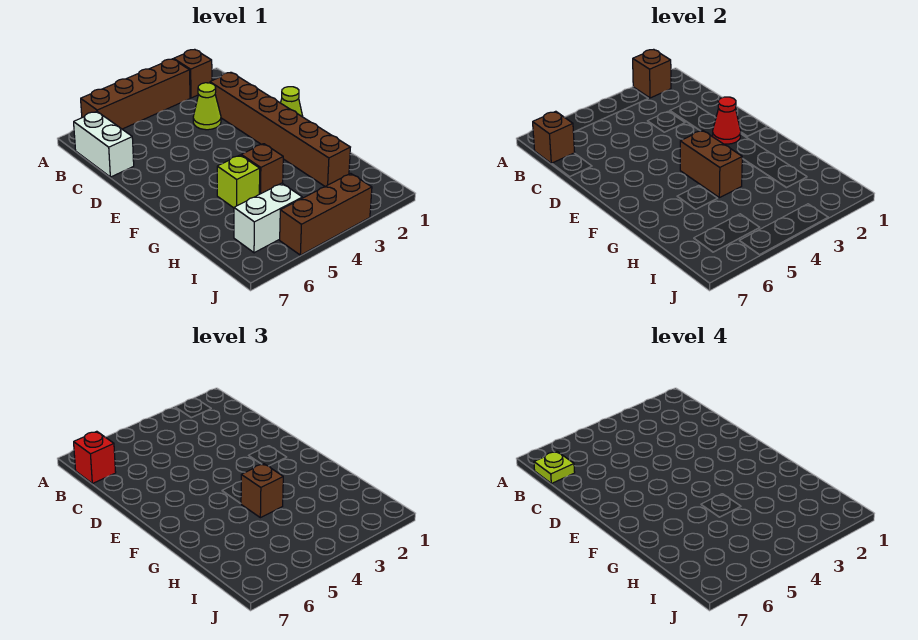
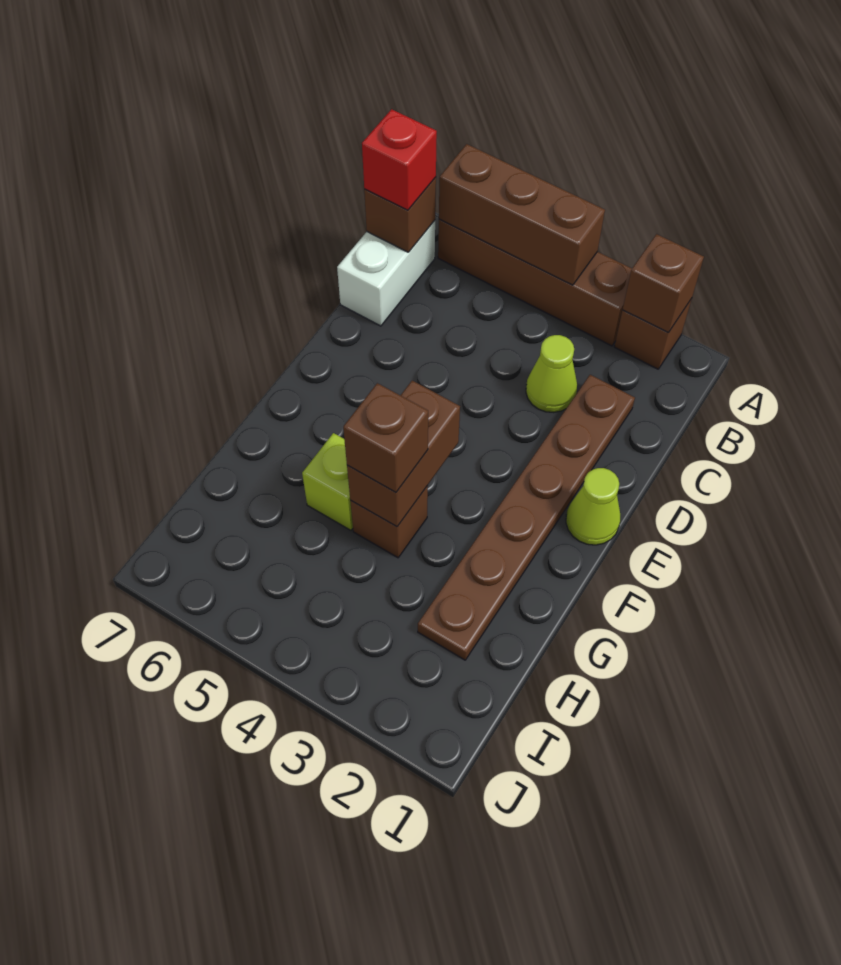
lime plate B7 level 4 -> none
brown brick C2:H2 level 1 -> brown plate C2:H2 level 1
red cone E2 level 2 -> none
white brick I5:I6 level 1 -> none
brown brick J3:J5 level 1 -> brown brick A4:A6 level 2

